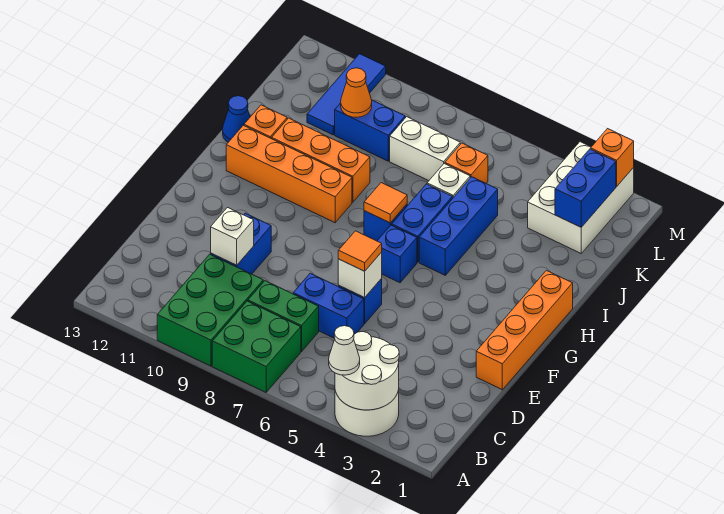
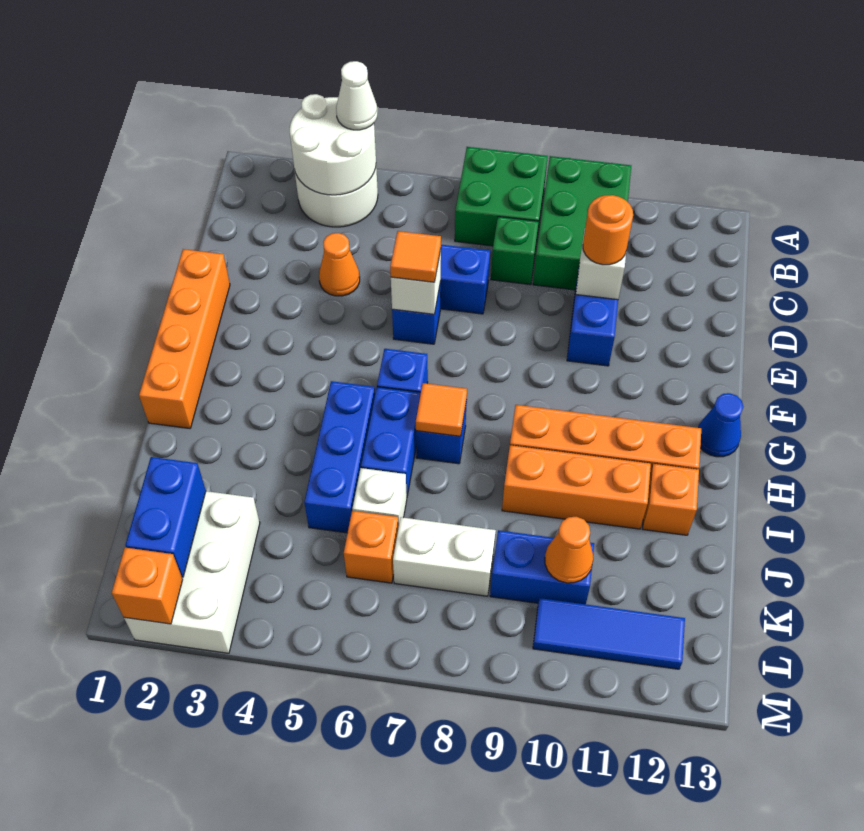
green brick C7:C8 level 1 -> green brick C8 level 1
none -> orange cone D4 level 1
none -> orange round brick D10 level 3
blue cone I13 level 1 -> blue cone G13 level 1
blue tile K11:M11 level 1 -> blue tile L10:L12 level 1

